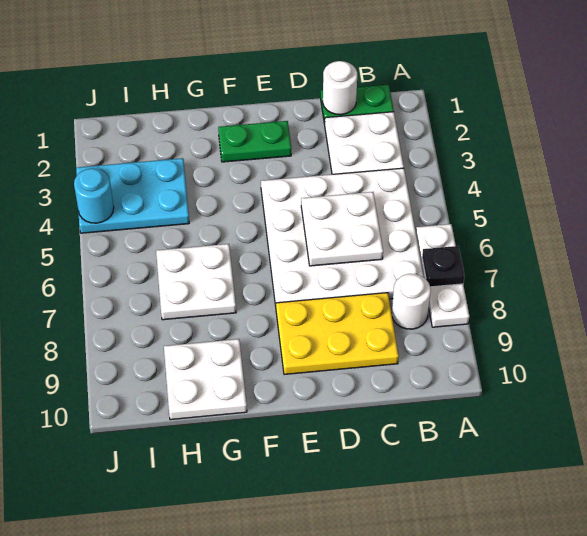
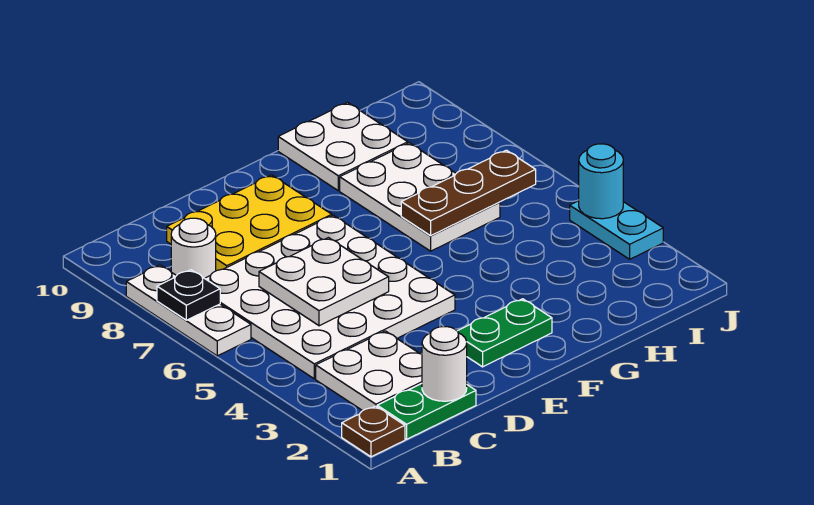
none -> brown plate A1 level 1
white plate G6:H7 level 1 -> white plate G6:H8 level 1
none -> brown plate G6:I6 level 2
cyan plate H3:J4 level 1 -> cyan plate J3:J4 level 1

